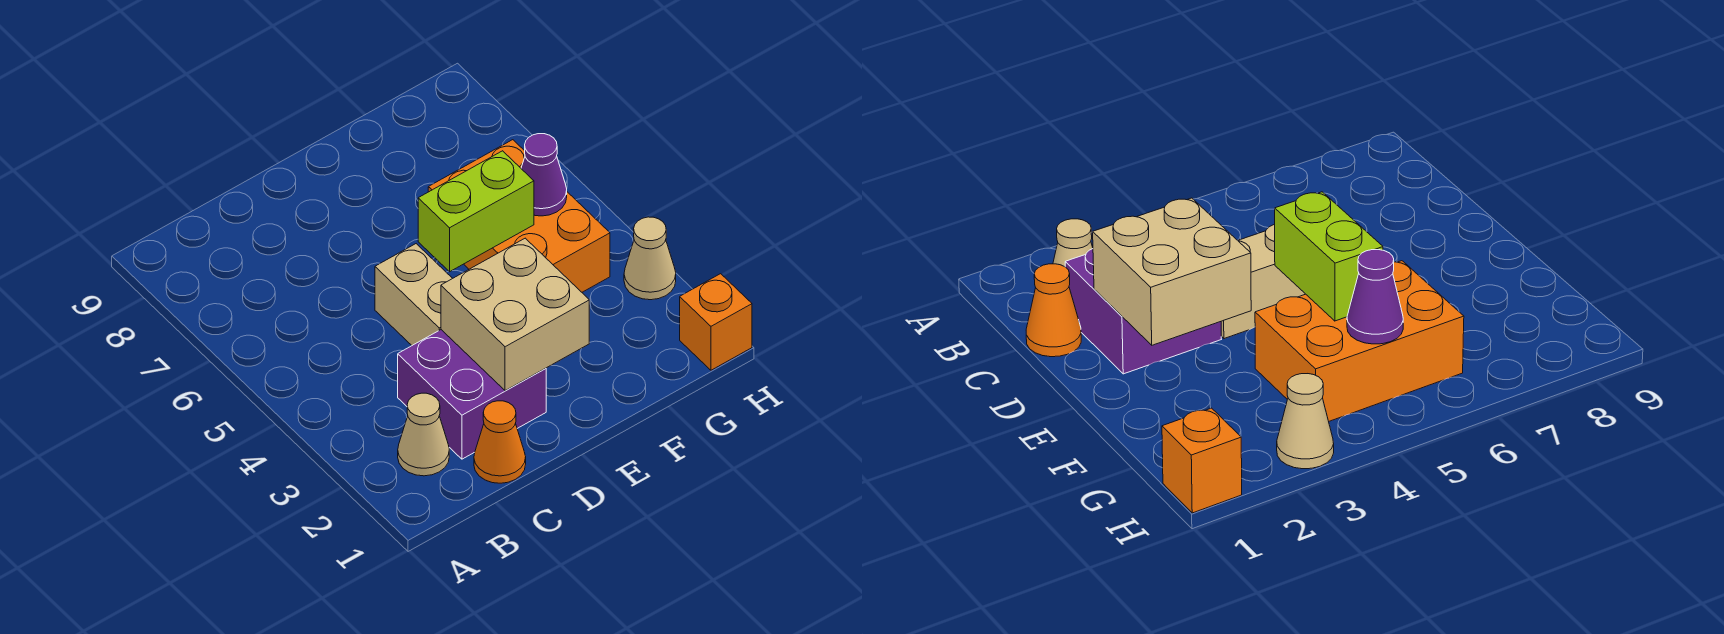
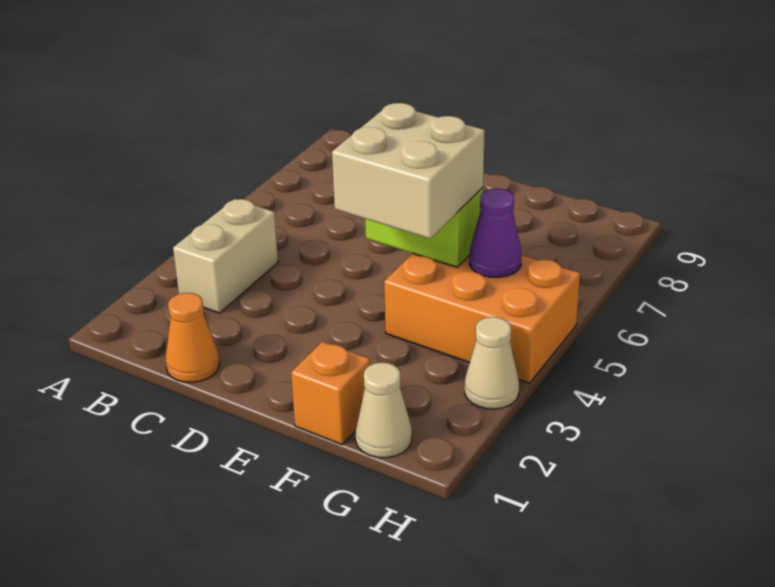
tan cone B2 level 1 -> tan cone G1 level 1
purple brick C2:D3 level 1 -> none
tan brick D2:E3 level 2 -> tan brick E4:F5 level 3
tan brick D4:D5 level 1 -> tan brick B3:B4 level 1
orange brick F4:G6 level 1 -> orange brick F4:H5 level 1
orange brick H1 level 1 -> orange brick F1 level 1

